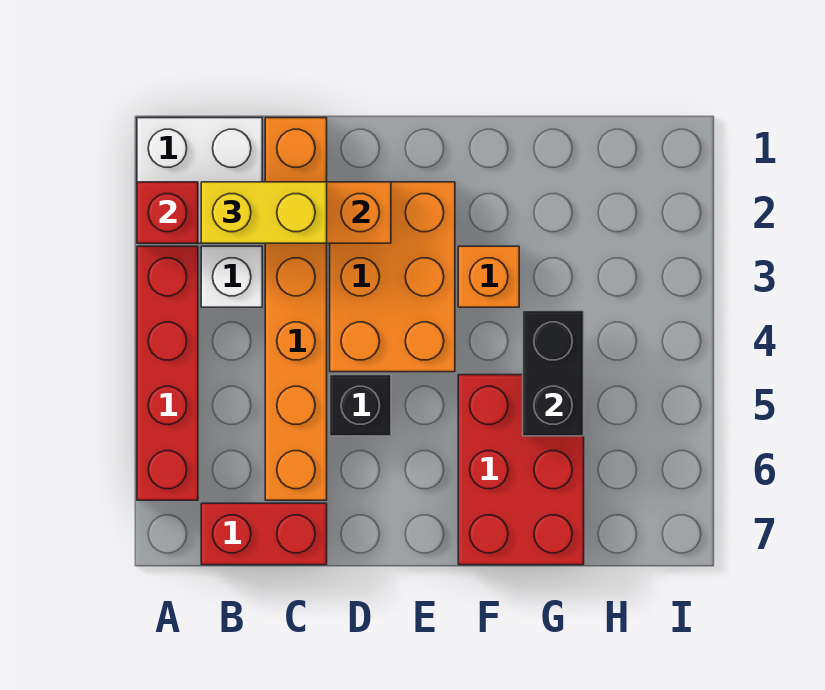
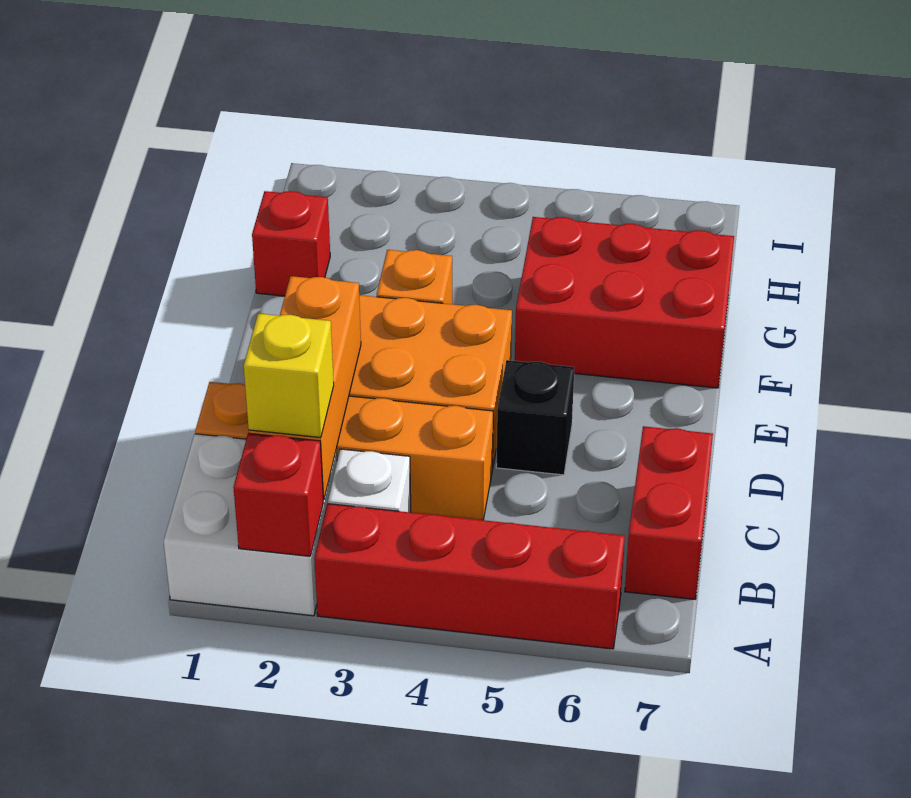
yellow brick B2:C2 level 3 -> yellow brick B2 level 3
orange brick C1:C6 level 1 -> orange brick C1:C4 level 1
none -> red brick G1 level 1
black brick G4:G5 level 2 -> none

